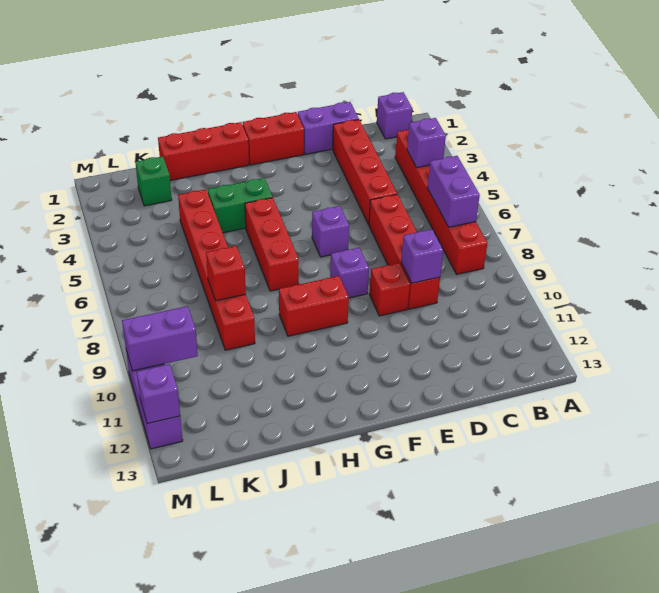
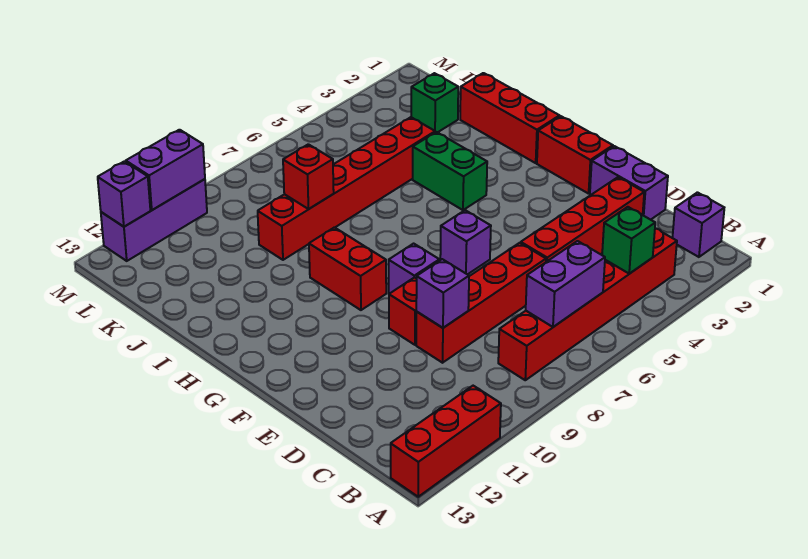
purple brick B4 level 2 -> green brick B4 level 2
red brick H5:H7 level 1 -> red brick A11:A13 level 1
purple brick L10:M10 level 2 -> purple brick M10:M11 level 2

